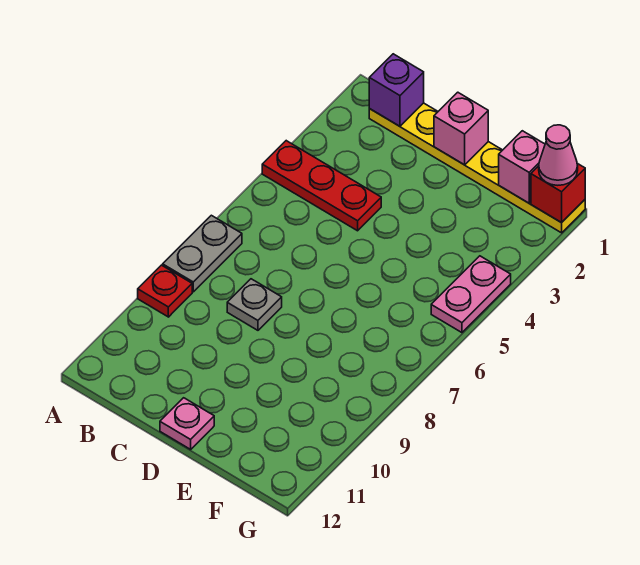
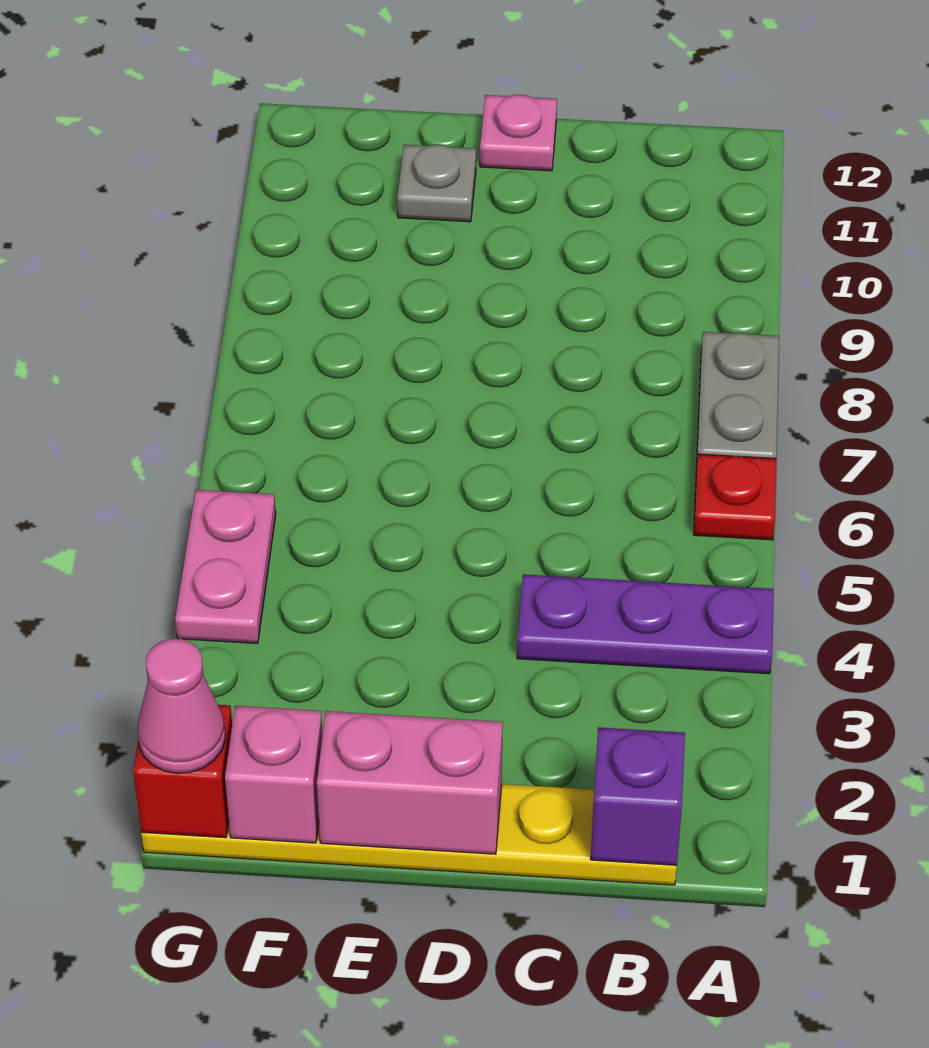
red plate A4:C4 level 1 -> purple plate A4:C4 level 1
red plate A9 level 1 -> red plate A6 level 1
grey plate C8 level 1 -> grey plate E11 level 1
pink brick D1 level 2 -> pink brick D1:E1 level 2

